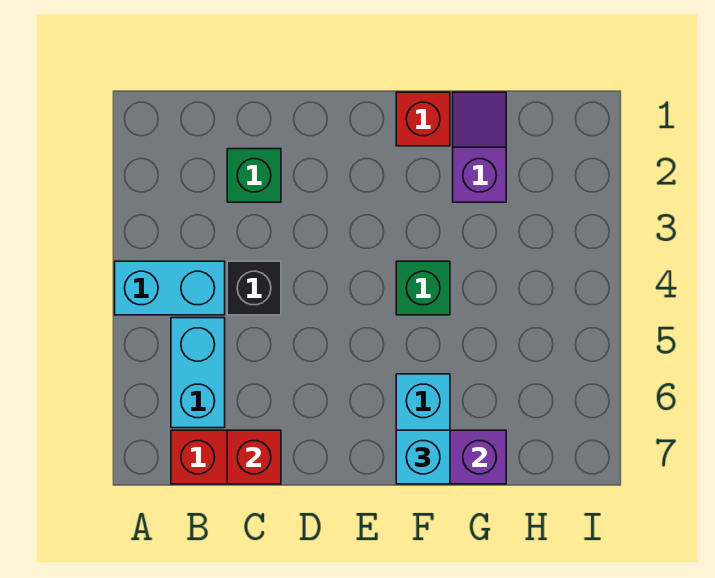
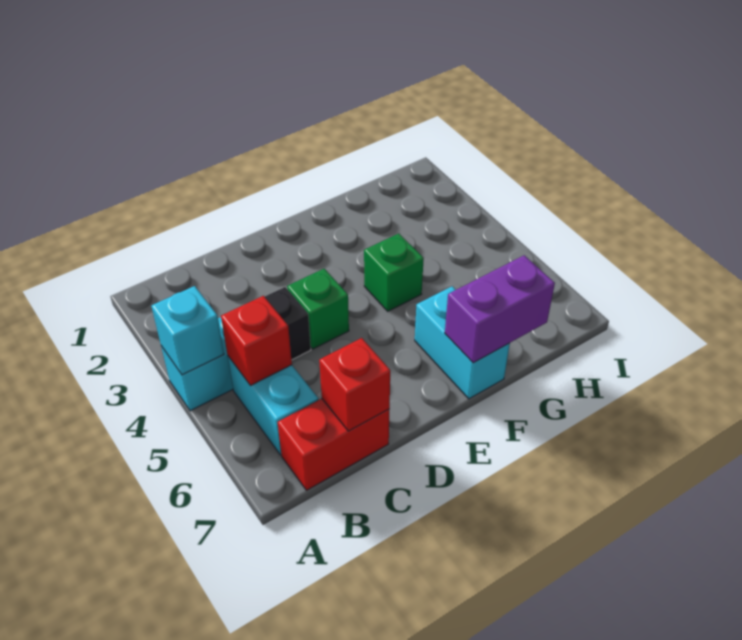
green brick C2 level 1 -> green brick D4 level 1
red brick F1 level 1 -> red brick B5 level 2
cyan brick F7 level 3 -> cyan brick A4 level 2
purple slope G1:G2 level 1 top 2 -> none

